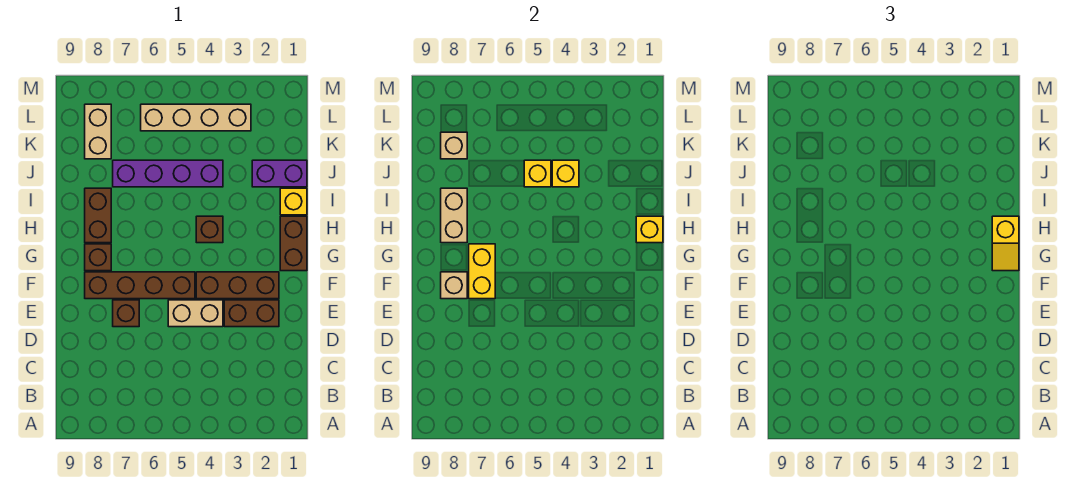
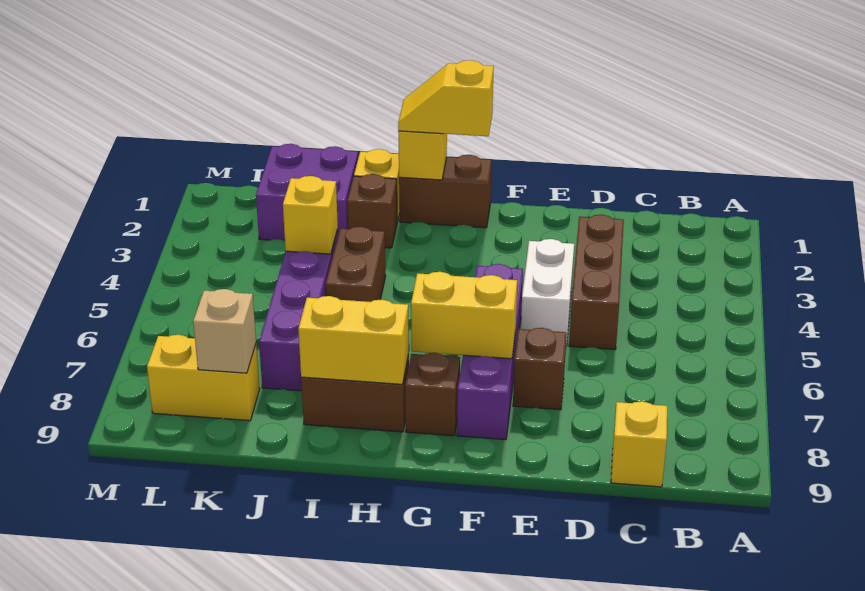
brown brick E2:E3 level 1 -> brown brick I4:I5 level 1
tan brick E4:E5 level 1 -> white brick E4:E5 level 1
brown brick F2:F4 level 1 -> brown brick D3:D5 level 1
brown brick F5:F8 level 1 -> purple brick F5:F8 level 1
tan brick F8 level 2 -> none
yellow slope G1:H1 level 3 top H -> yellow slope G1:H1 level 3 top G
brown brick H4 level 1 -> brown brick I2 level 1
tan brick H8:I8 level 2 -> yellow brick H8:I8 level 2
purple brick J1:J2 level 1 -> purple brick J1:K2 level 1
yellow brick J5 level 2 -> yellow brick C9 level 1
tan brick K8:L8 level 1 -> yellow brick K8:L8 level 1
tan brick L3:L6 level 1 -> none

